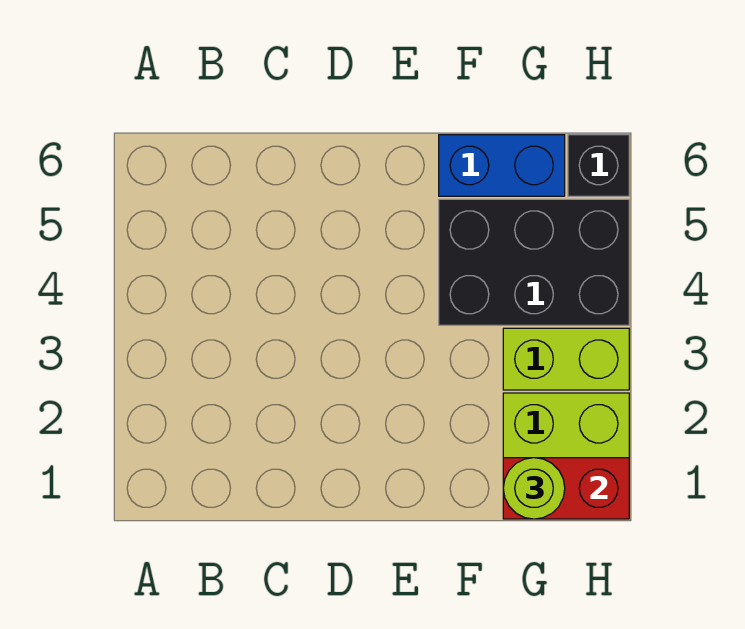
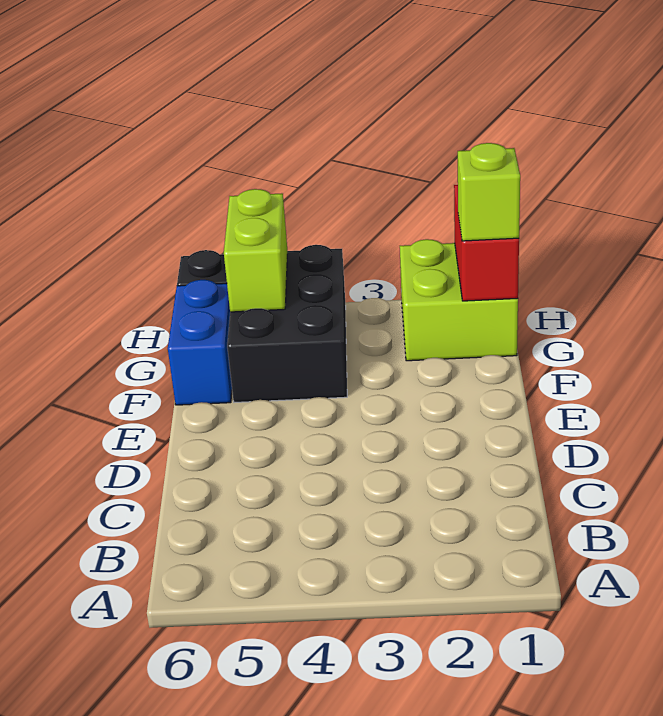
lime round brick G1 level 3 -> lime brick G1 level 3
lime brick G3:H3 level 1 -> lime brick G5:H5 level 2

